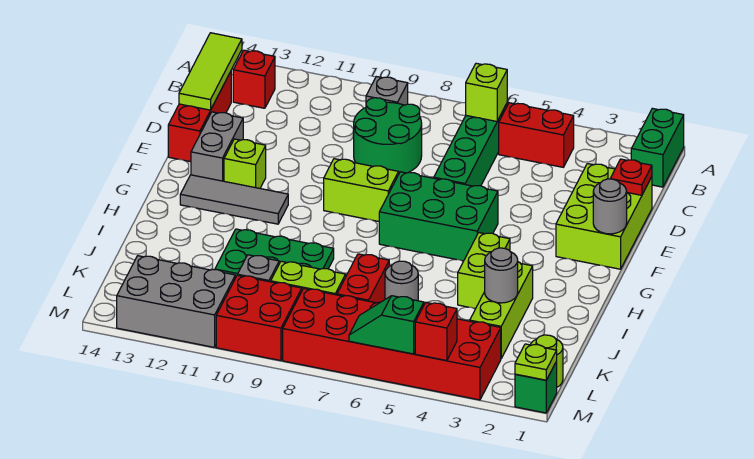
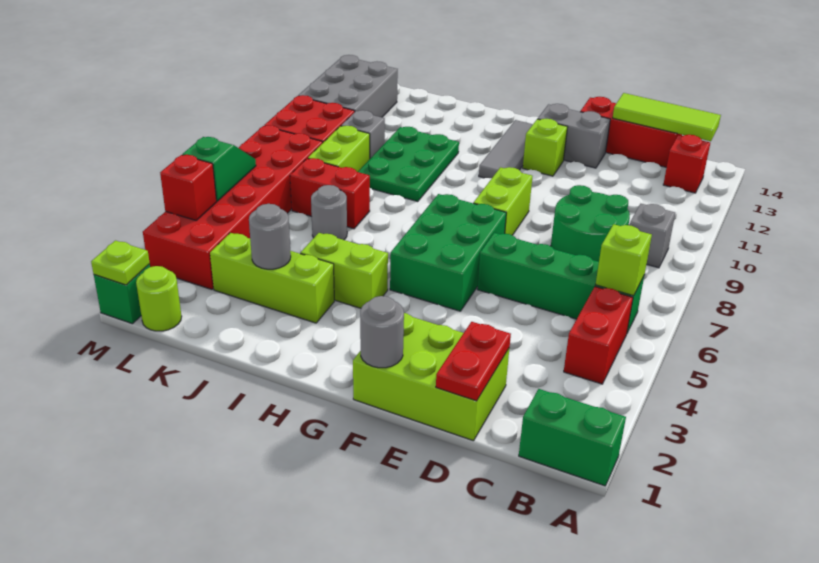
red plate D1 level 2 -> red plate D1:D2 level 2

